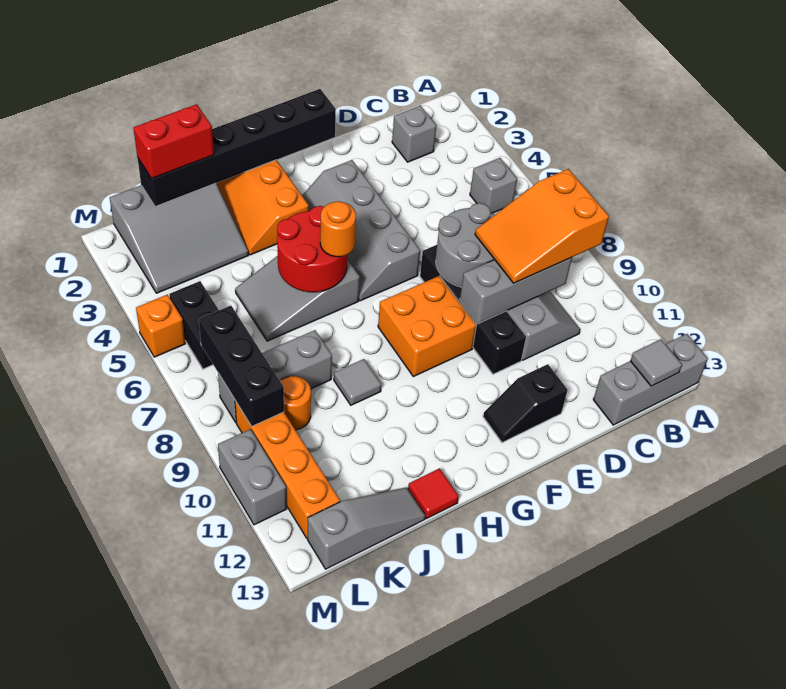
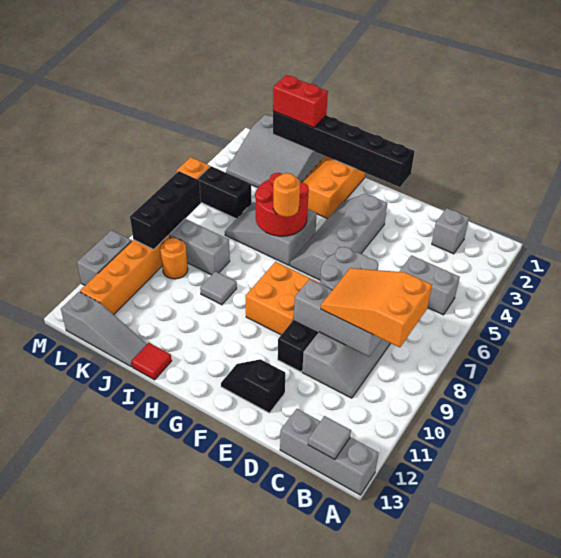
grey brick B5 level 1 -> grey brick B5:C5 level 1
black brick L5:L6 level 1 -> black brick K5:L5 level 1

